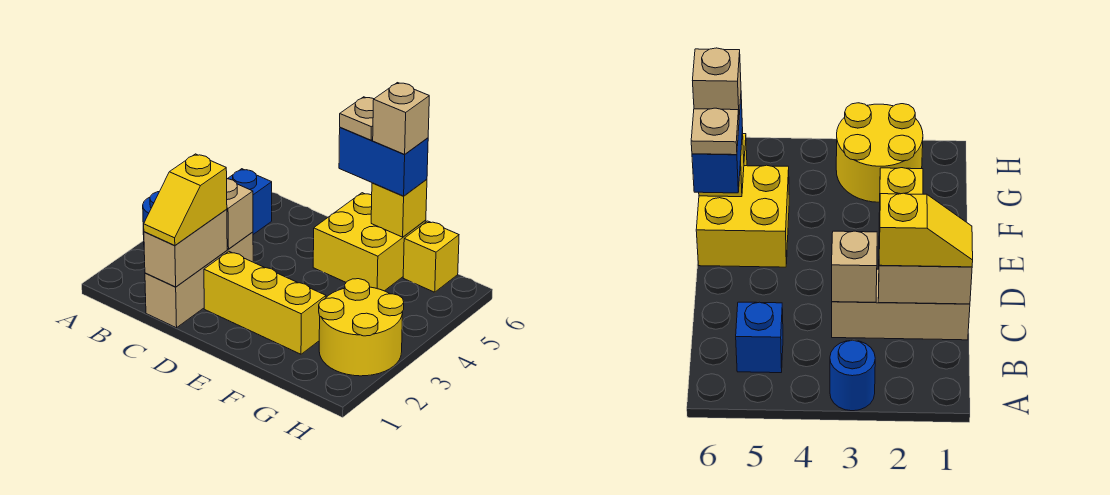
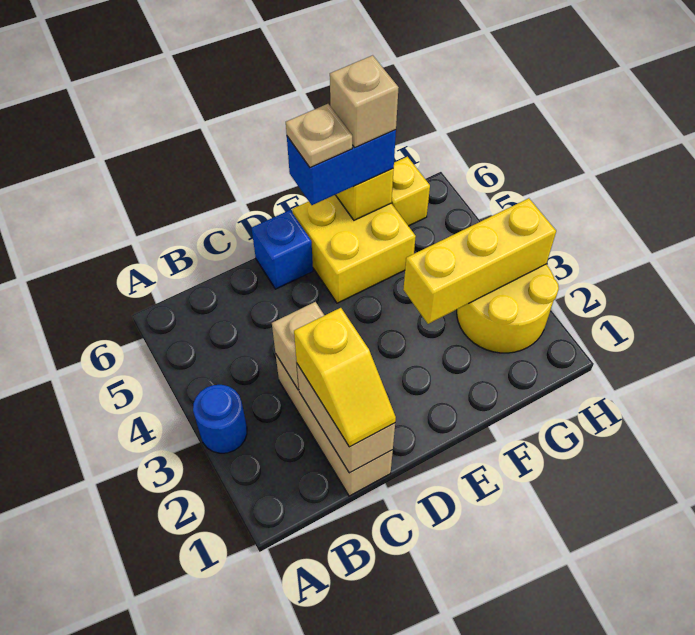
blue brick B5 level 1 -> blue brick D6 level 1
yellow brick D2:F2 level 1 -> yellow brick F3:H3 level 2

